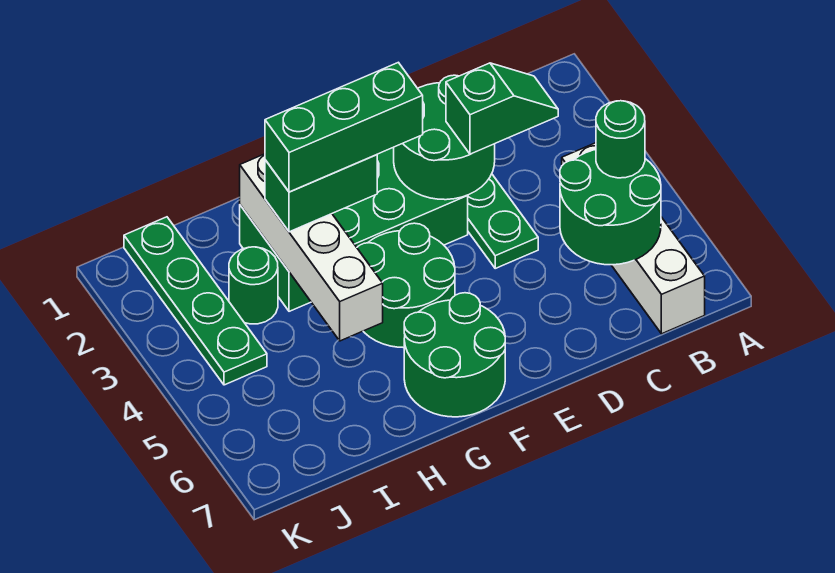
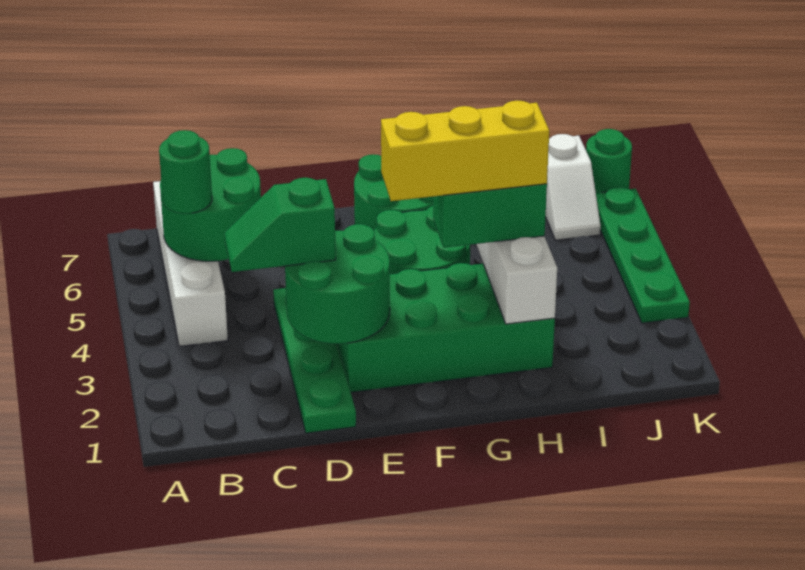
green brick F3:H3 level 4 -> yellow brick F3:H3 level 4
green round brick I3 level 1 -> green round brick K7 level 1
green plate J1:J4 level 1 -> green plate K3:K6 level 1
none -> white slope J6:J7 level 1 top 7

